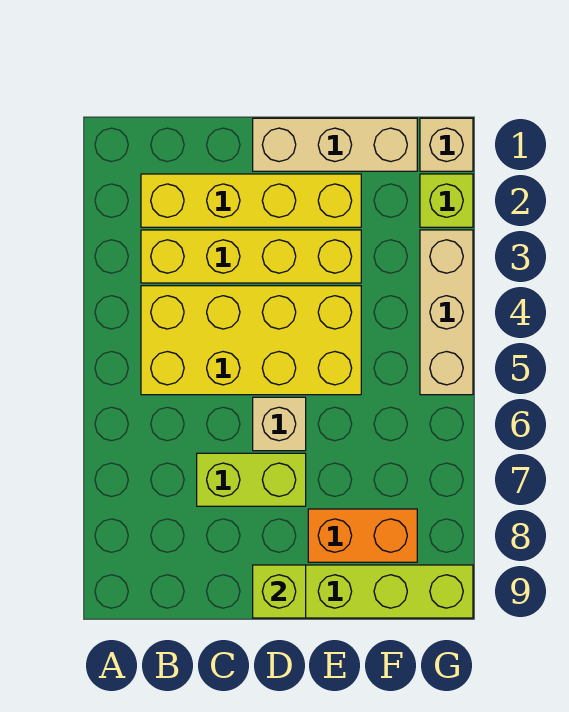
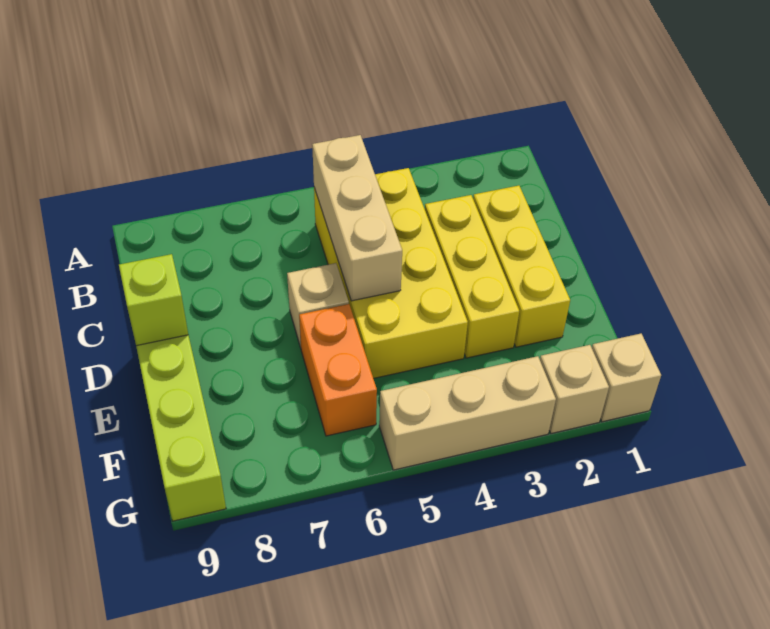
yellow brick B2:E2 level 1 -> yellow brick C2:E2 level 1
yellow brick B3:E3 level 1 -> yellow brick C3:E3 level 1
lime brick C7:D7 level 1 -> none
tan brick D1:F1 level 1 -> tan brick B5:D5 level 2
orange brick E8:F8 level 1 -> orange brick E6:F6 level 1
lime brick G2 level 1 -> tan brick G2 level 1

